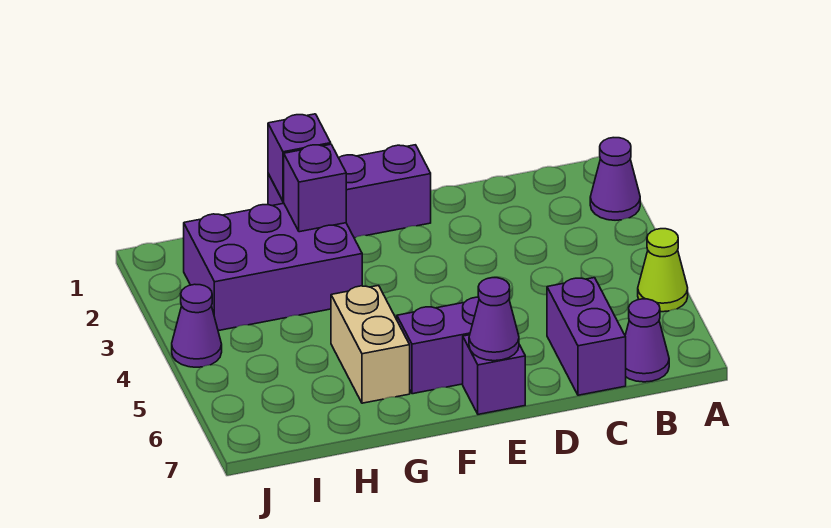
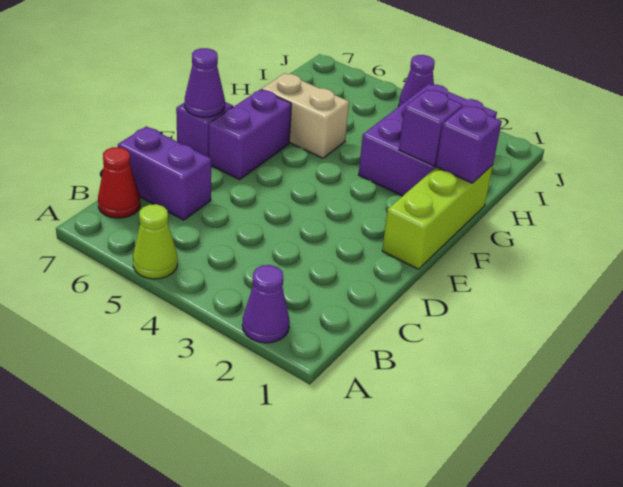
purple cone B7 level 1 -> red cone B7 level 1
purple brick E1:G1 level 1 -> lime brick E1:G1 level 1

